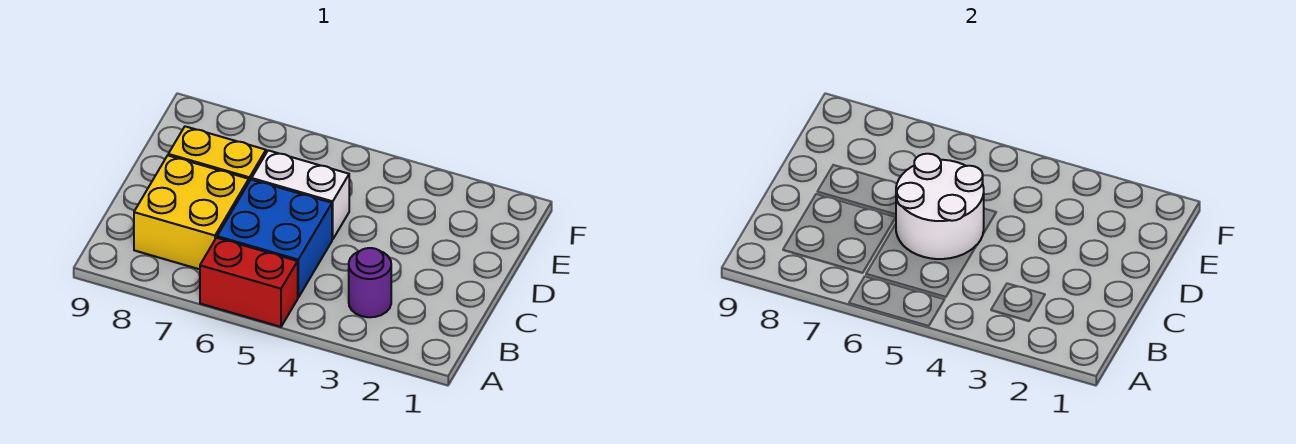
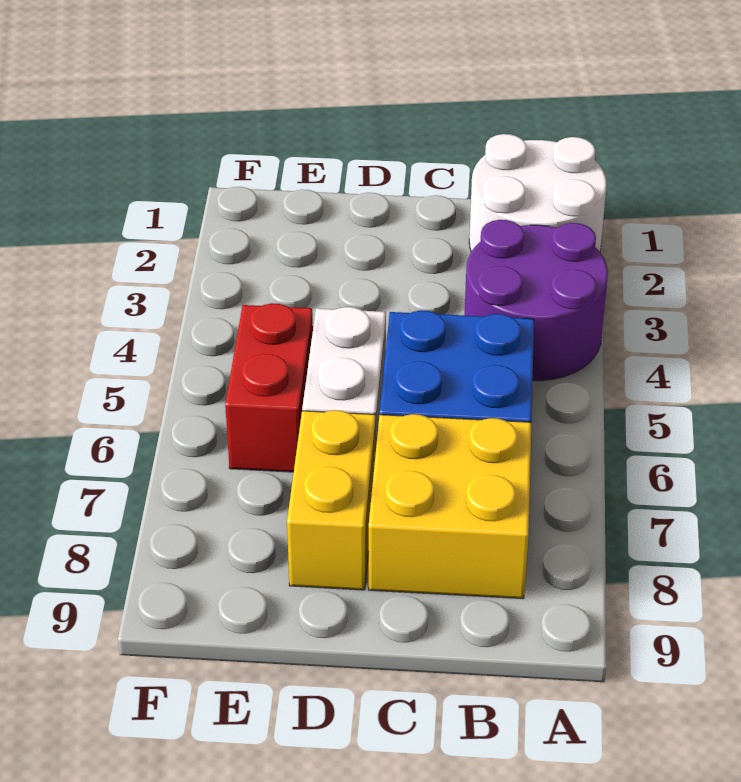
red brick A5:A6 level 1 -> red brick E5:E6 level 1
purple round brick B3 level 1 -> purple round brick A3:B4 level 1
white round brick C5:D6 level 2 -> white round brick A1:B2 level 1

